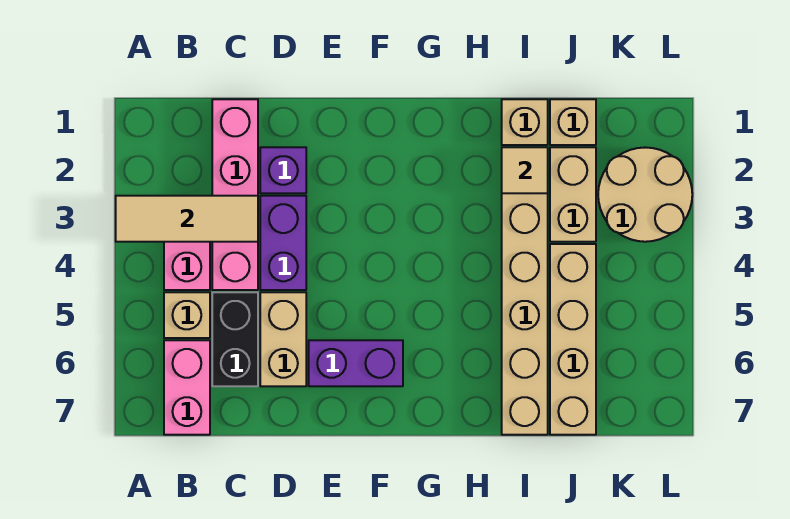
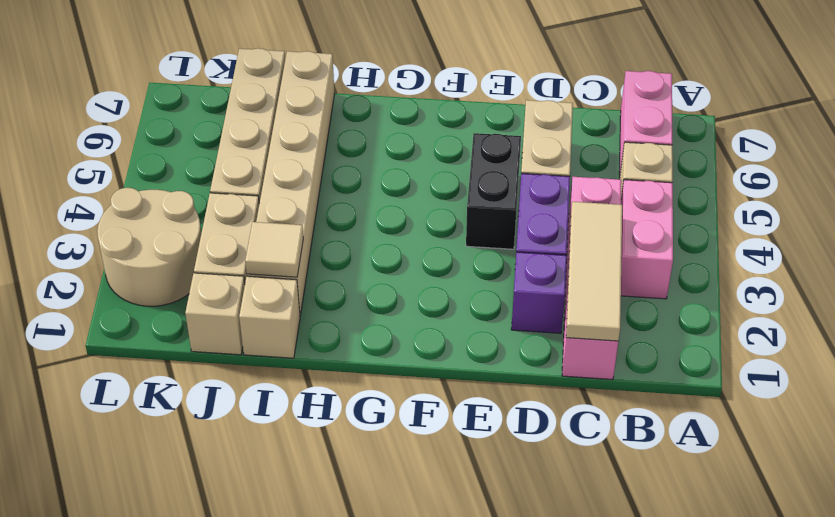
tan tile A3:C3 level 2 -> tan tile C1:C3 level 2
black brick C5:C6 level 1 -> black brick E4:E5 level 1
purple brick E6:F6 level 1 -> none

